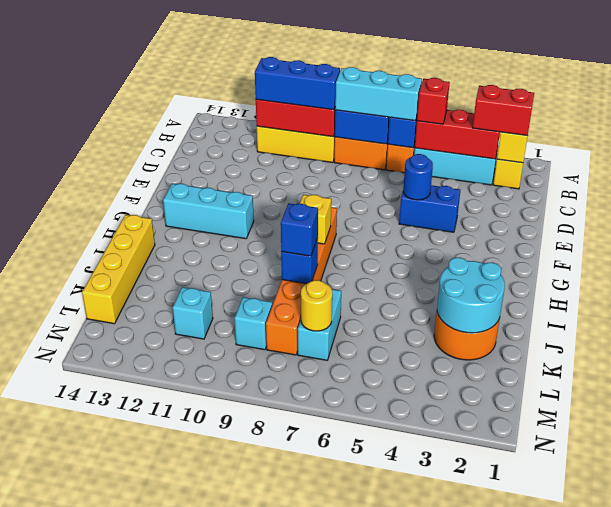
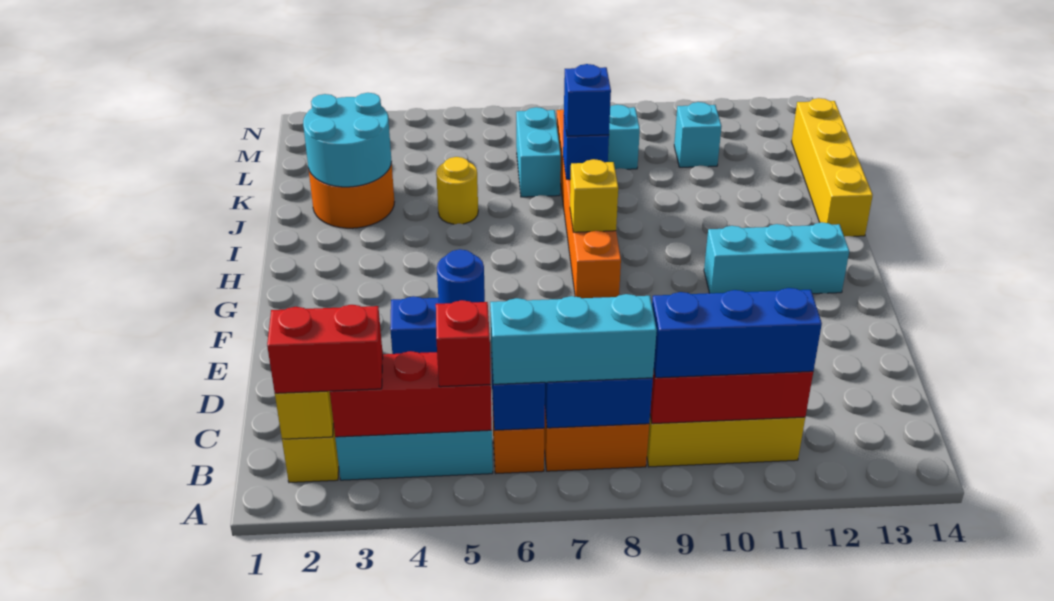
yellow round brick L7 level 2 -> yellow round brick J5 level 1

